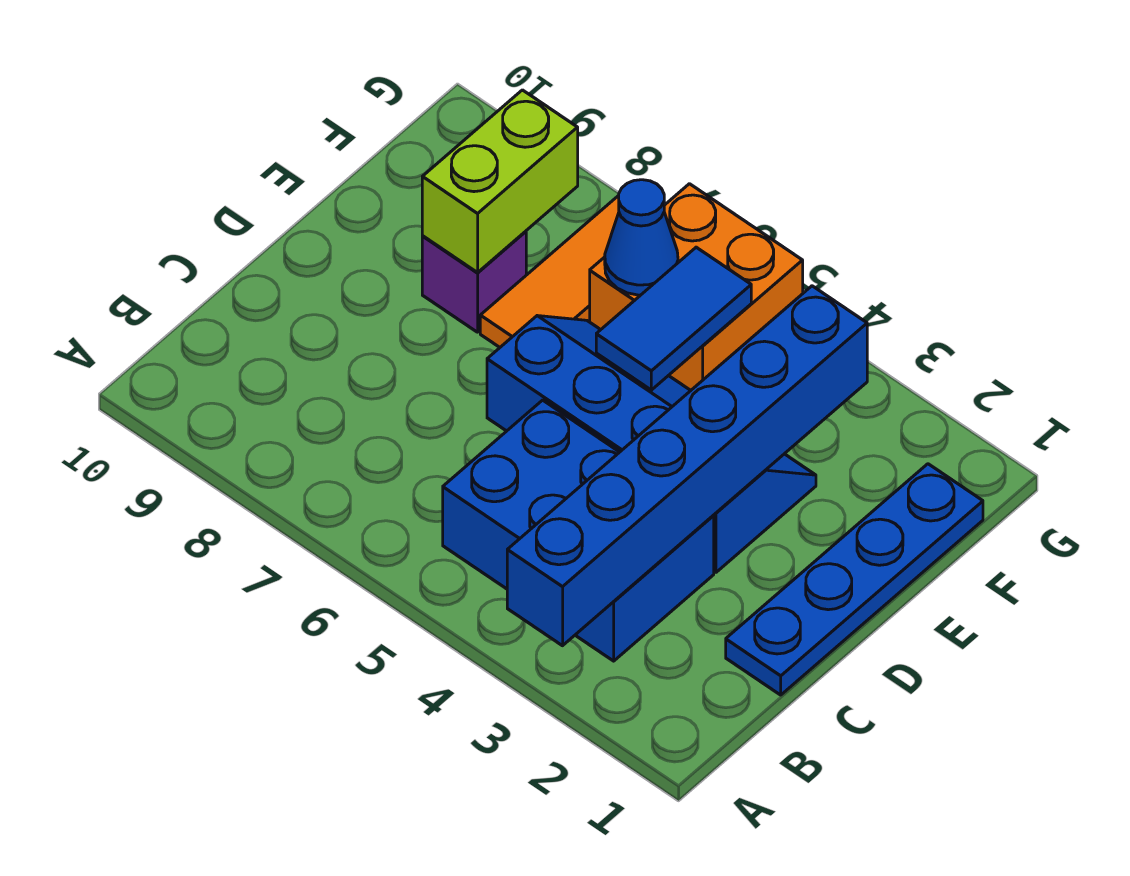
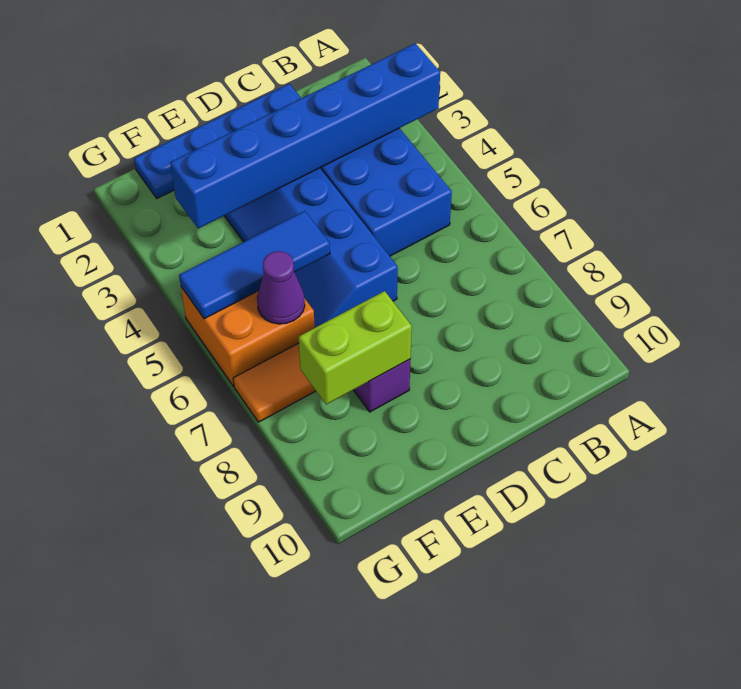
blue tile E5:F5 level 2 -> blue tile E5:G5 level 2
blue cone F6 level 2 -> purple cone F6 level 2

